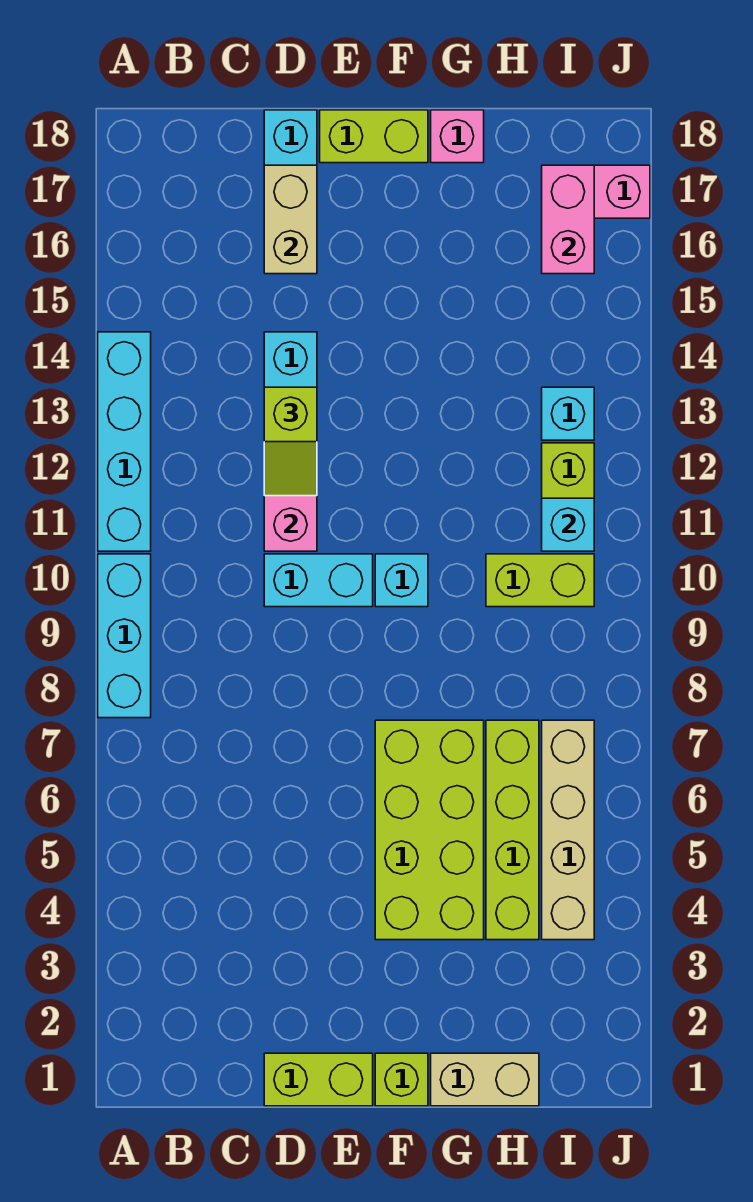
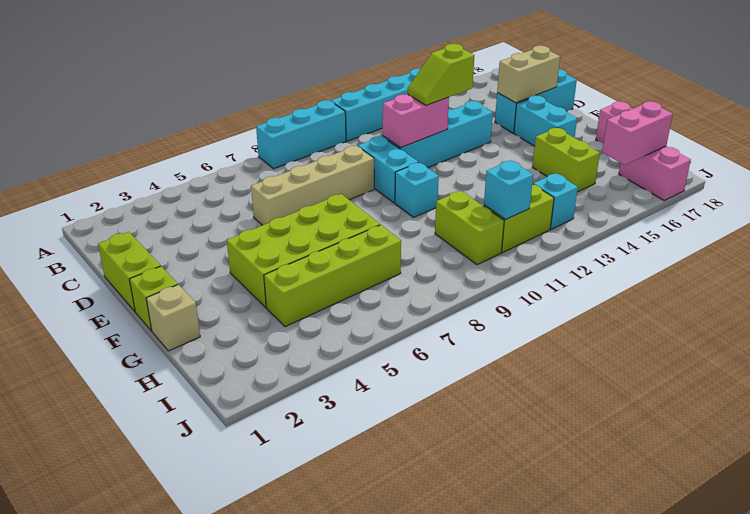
none -> cyan brick E16:F16 level 1
lime brick E18:F18 level 1 -> lime brick G15:H15 level 1
tan brick G1:H1 level 1 -> tan brick G1 level 1
tan brick I4:I7 level 1 -> tan brick D6:D9 level 1

